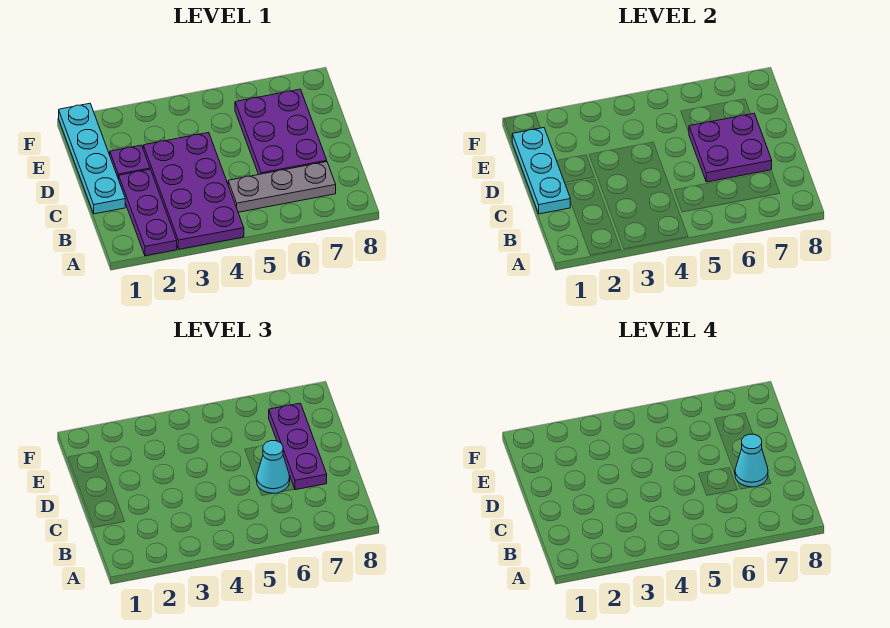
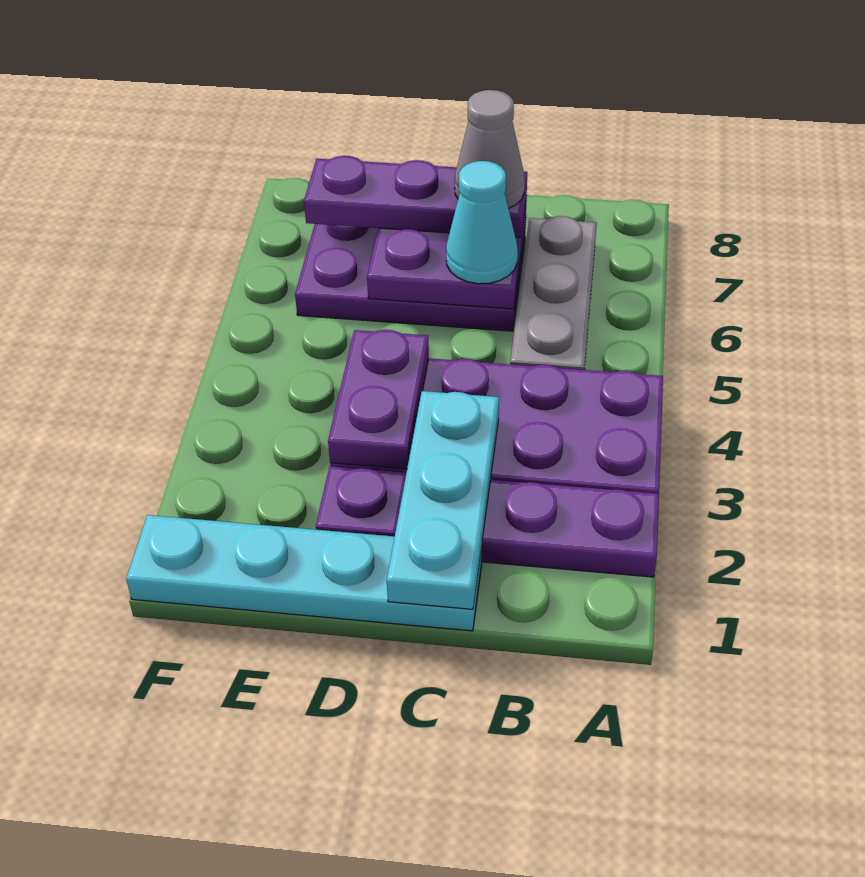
cyan plate C1:E1 level 2 -> cyan plate C1:C3 level 2
cyan cone C7 level 4 -> grey cone C7 level 4
none -> purple plate D3:D4 level 2

